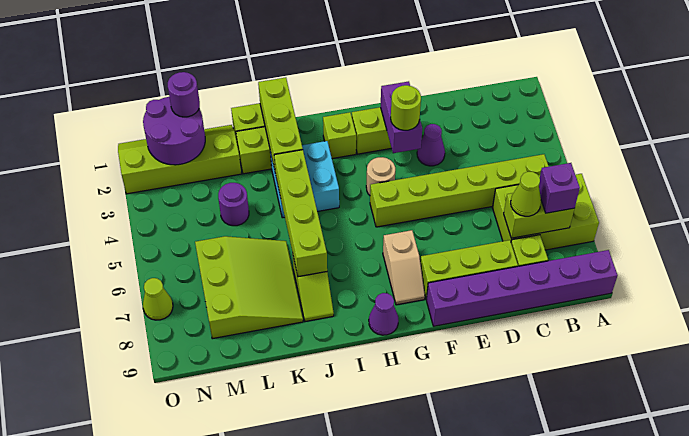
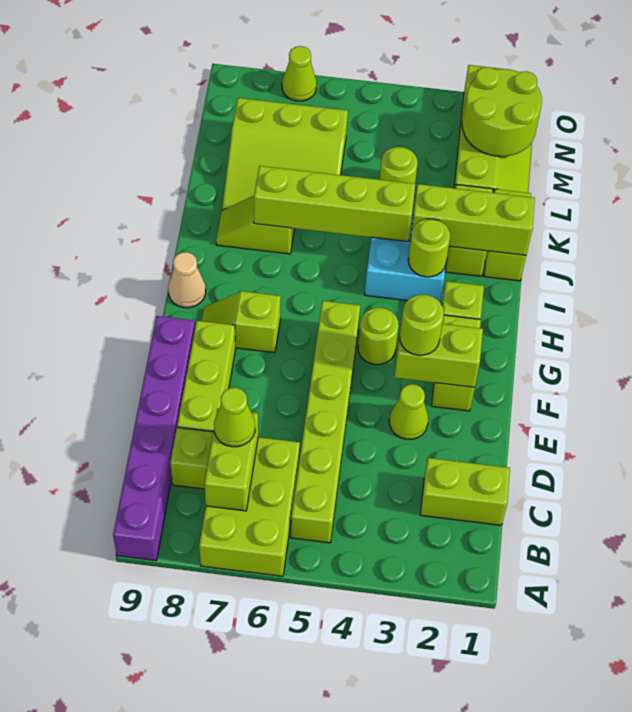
purple brick B7 level 3 -> none
none -> lime brick C1:C2 level 1
purple cone E3 level 1 -> lime cone E3 level 1
purple brick F2:F3 level 2 -> lime brick F2:F3 level 2
tan round brick G4 level 1 -> lime round brick G4 level 1
tan slope G7:G8 level 1 top 7 -> lime slope G7:G8 level 1 top 7
purple cone H9 level 1 -> tan cone H9 level 1
none -> lime round brick I3 level 2
purple round brick L4 level 1 -> lime round brick L4 level 1
purple round brick M1:N2 level 2 -> lime round brick M1:N2 level 2
purple round brick M1 level 3 -> none

